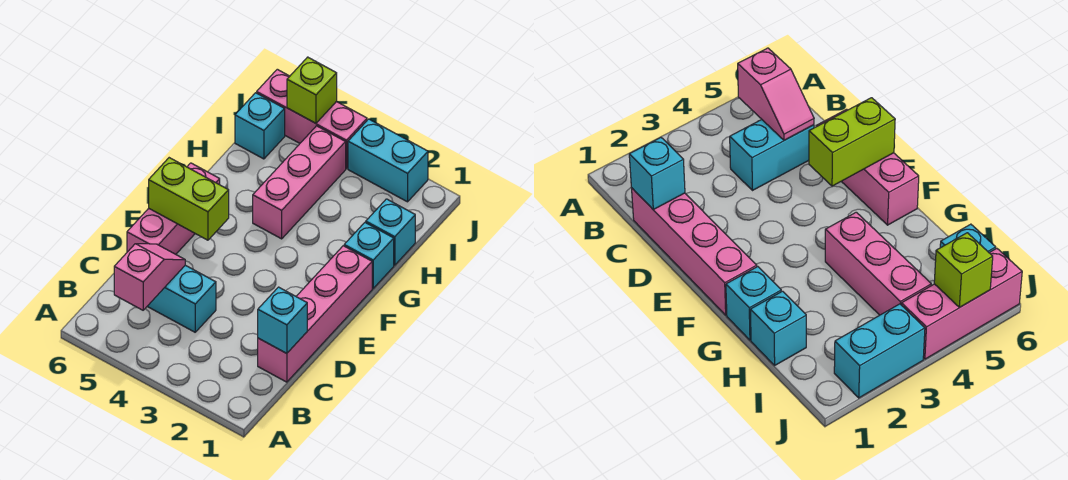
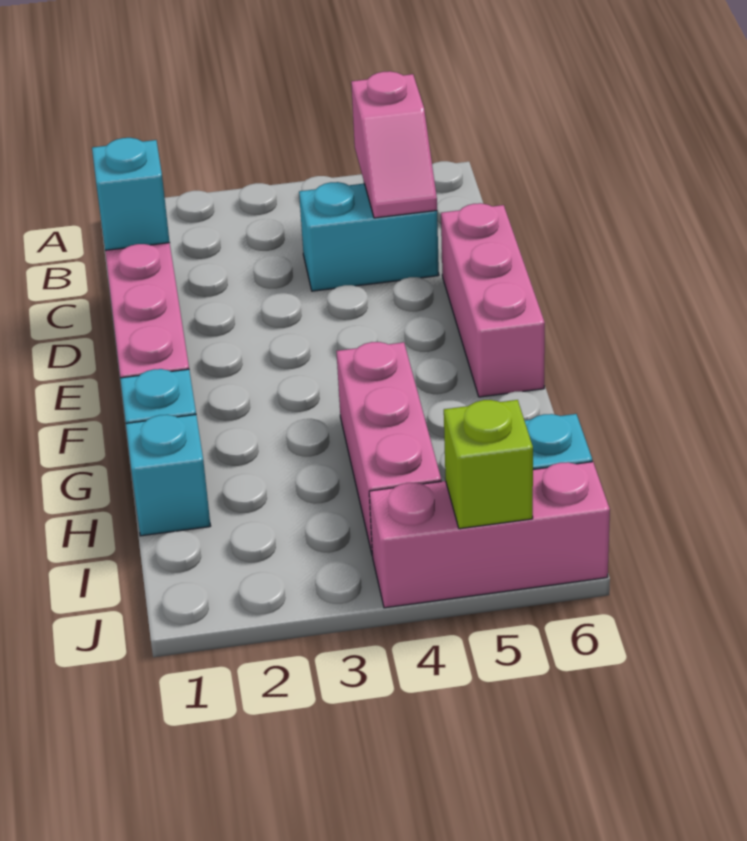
lime brick E5:E6 level 2 -> none
cyan brick J2:J3 level 1 -> none

